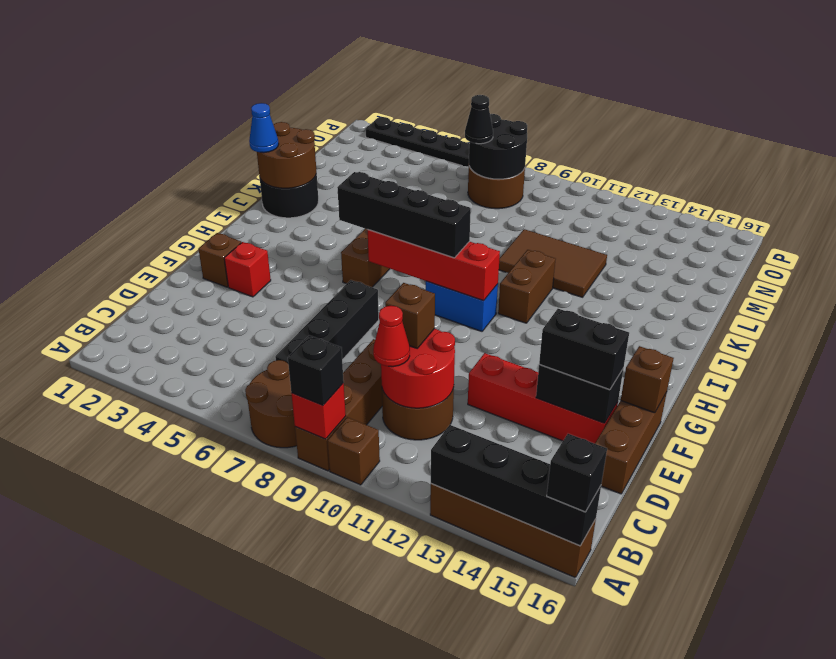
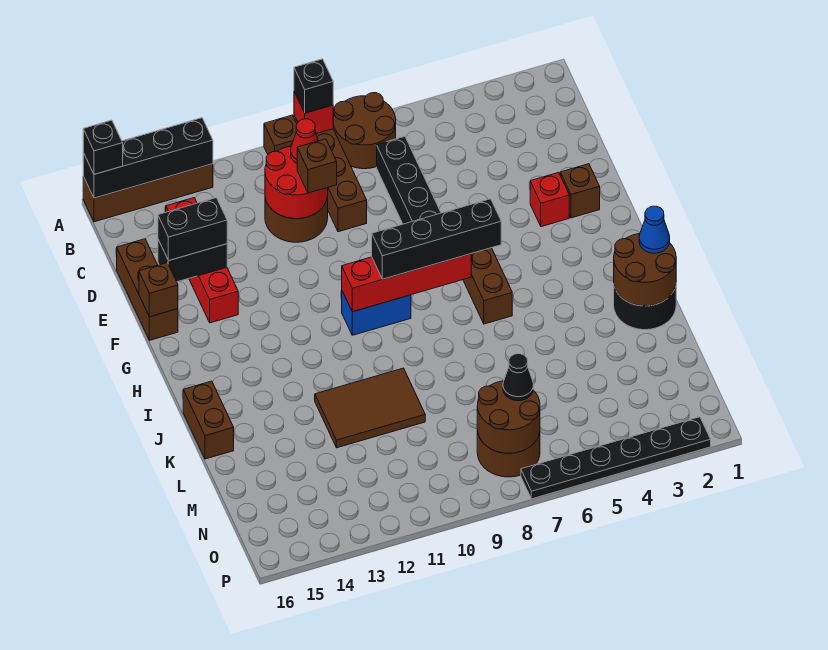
red brick E12:E15 level 1 -> red brick C14:F14 level 1
brown brick I11:J11 level 1 -> brown brick J16:K16 level 1
black round brick N7:O8 level 2 -> brown round brick N7:O8 level 2

